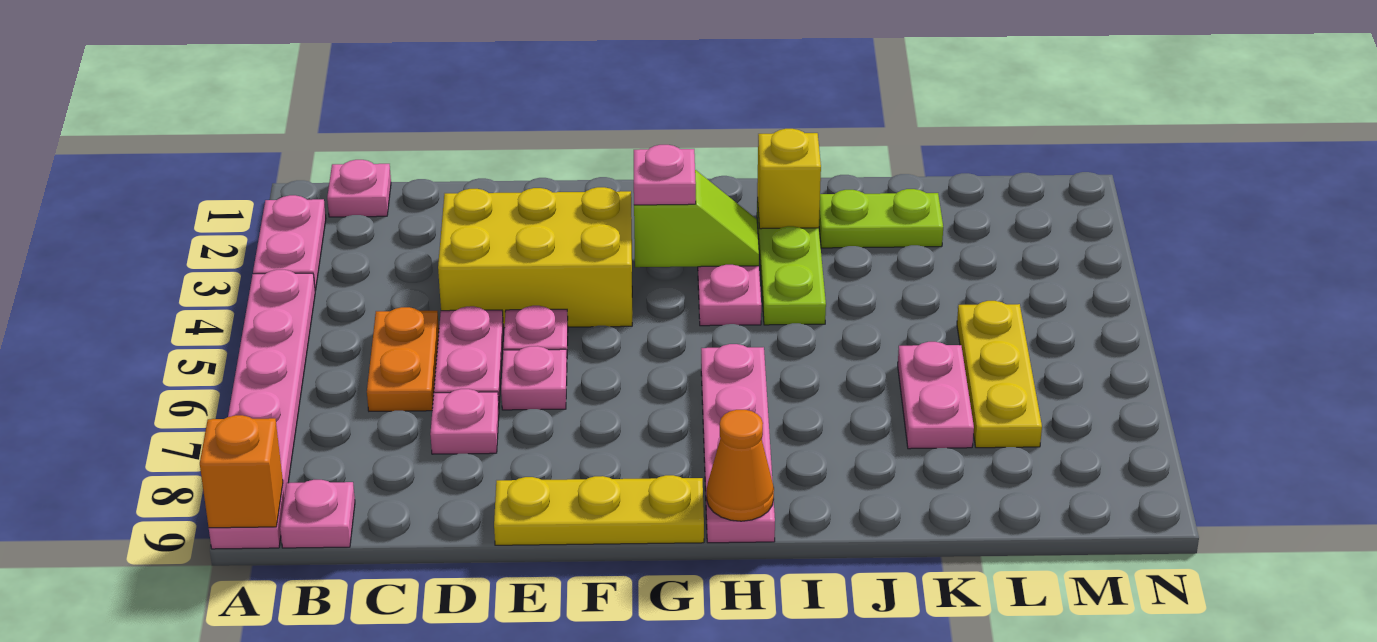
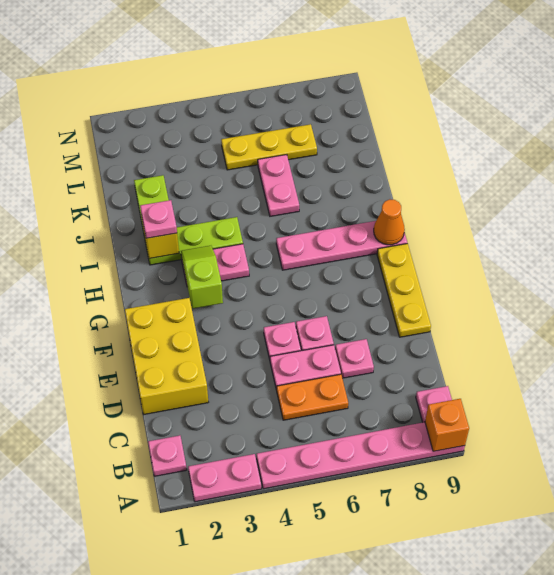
yellow brick D3:F4 level 1 -> yellow brick D1:F2 level 1
pink plate G3 level 3 -> pink plate I2 level 3
pink plate K6:K7 level 1 -> pink plate J6:K6 level 1

